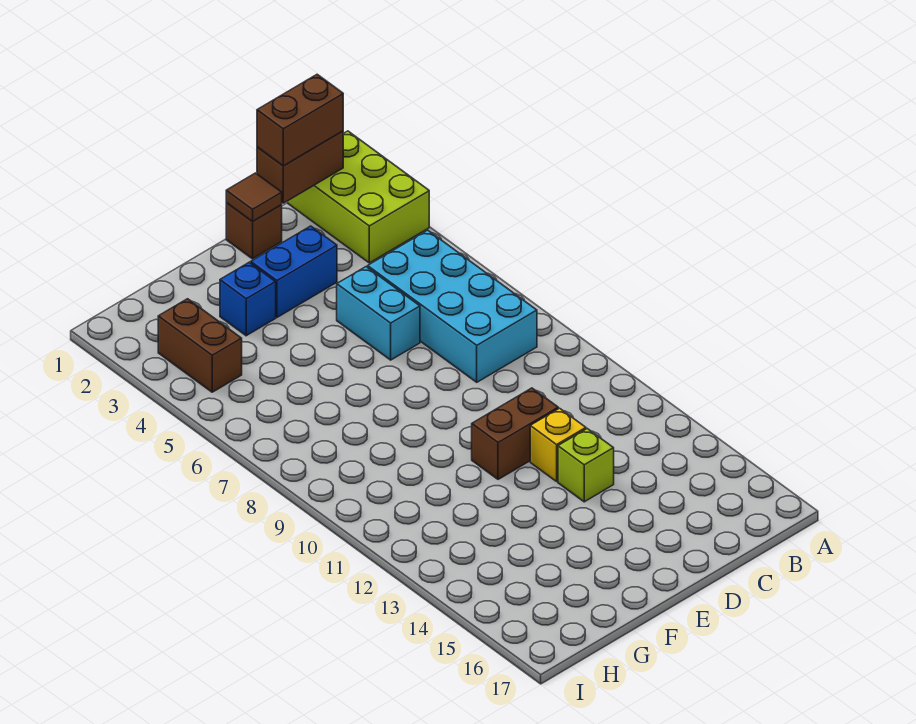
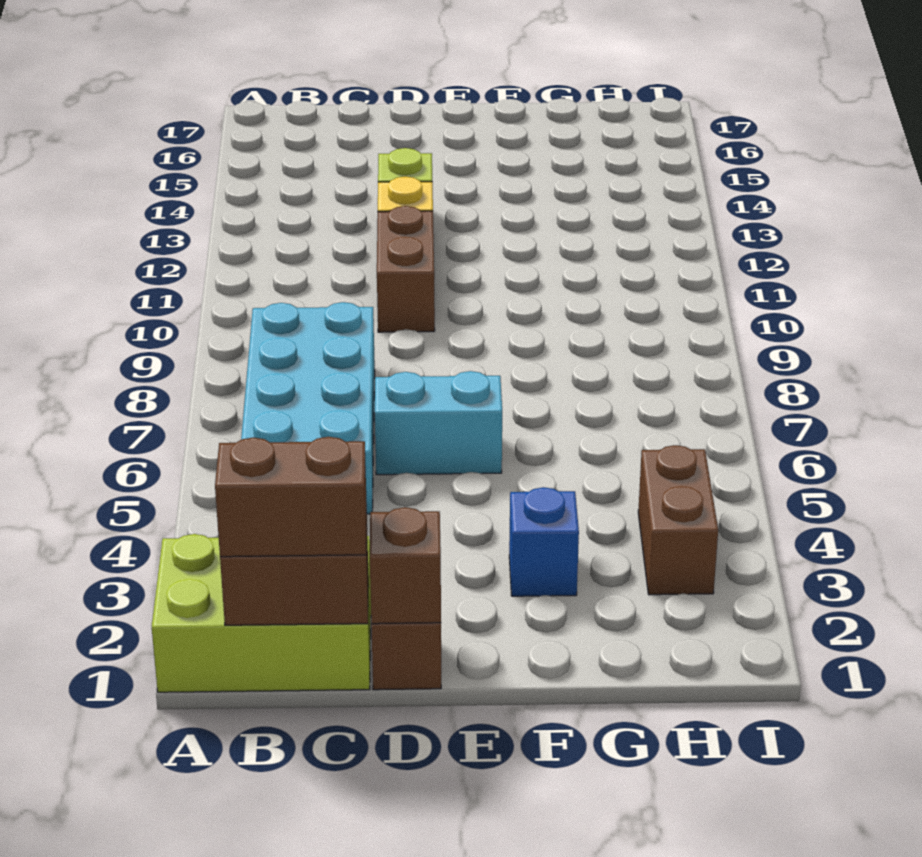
lime brick A1:B3 level 1 -> lime brick A1:C2 level 1
brown tile D1 level 2 -> brown brick D1 level 2
blue brick D3:E3 level 1 -> none
cyan brick D5:D6 level 1 -> cyan brick D6:E6 level 1
brown brick D11:E11 level 1 -> brown brick D10:D11 level 1

